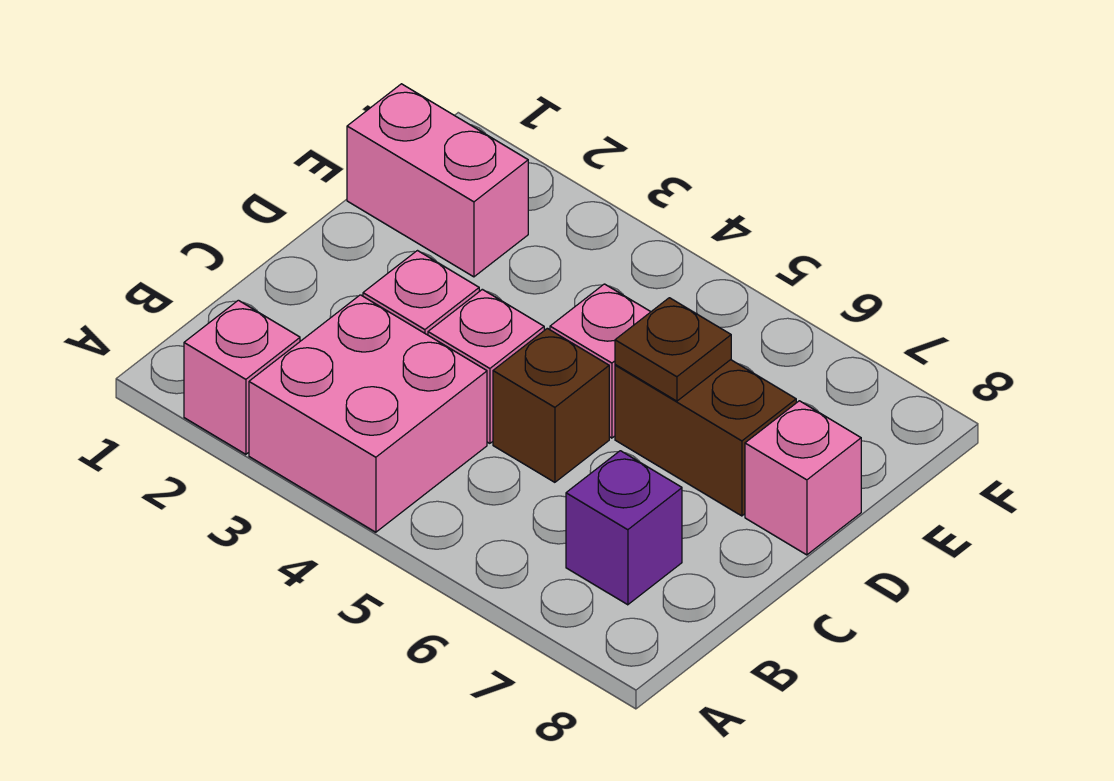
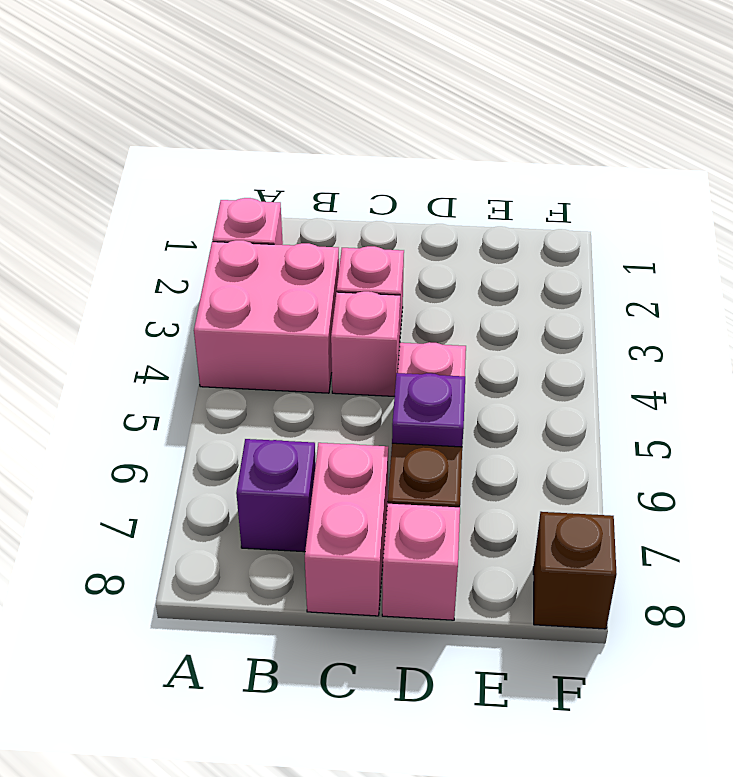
brown brick C5 level 1 -> brown brick F8 level 1
brown plate D6 level 2 -> purple plate D6 level 2
pink brick E1:E2 level 1 -> pink brick C7:C8 level 1

